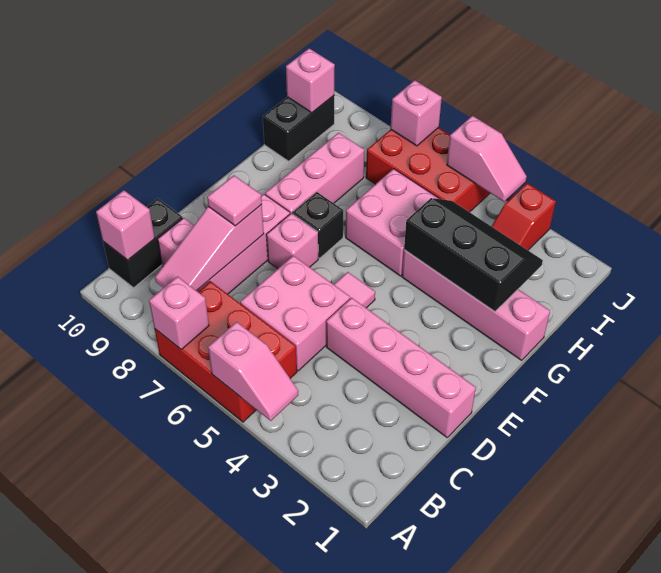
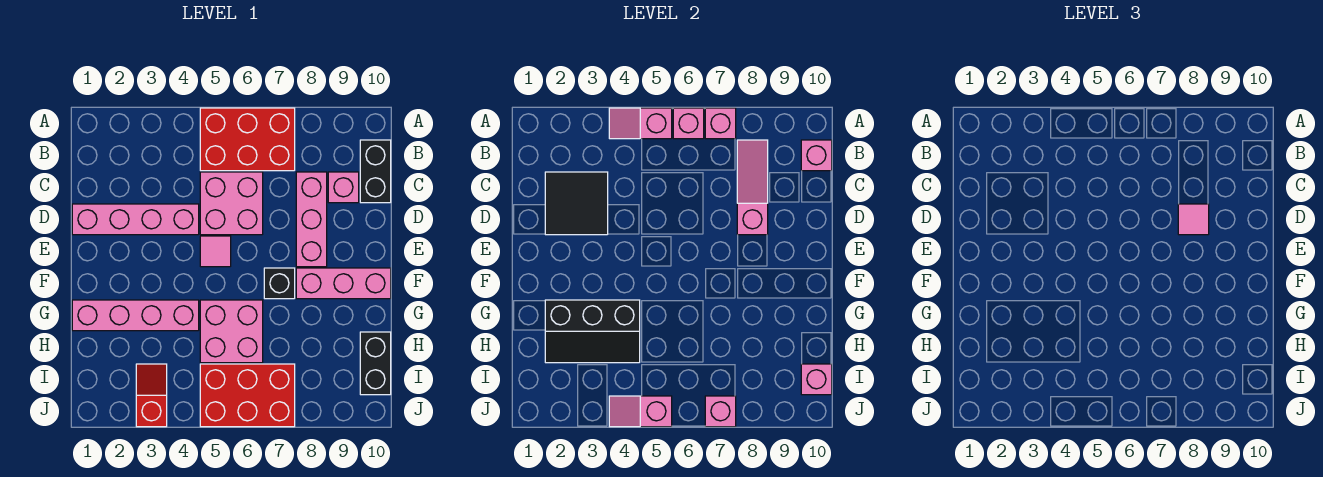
none -> black tile C2:D3 level 2
pink brick E7 level 1 -> pink brick A6 level 2
pink brick F8:H8 level 1 -> pink brick F8:F10 level 1

